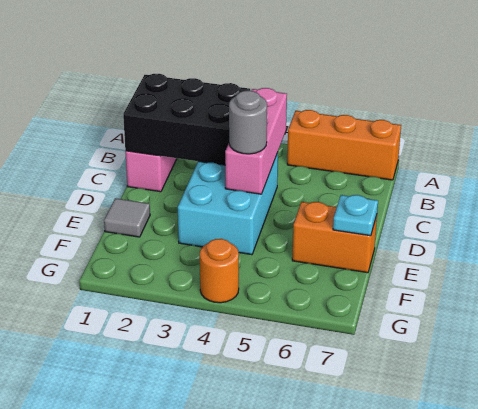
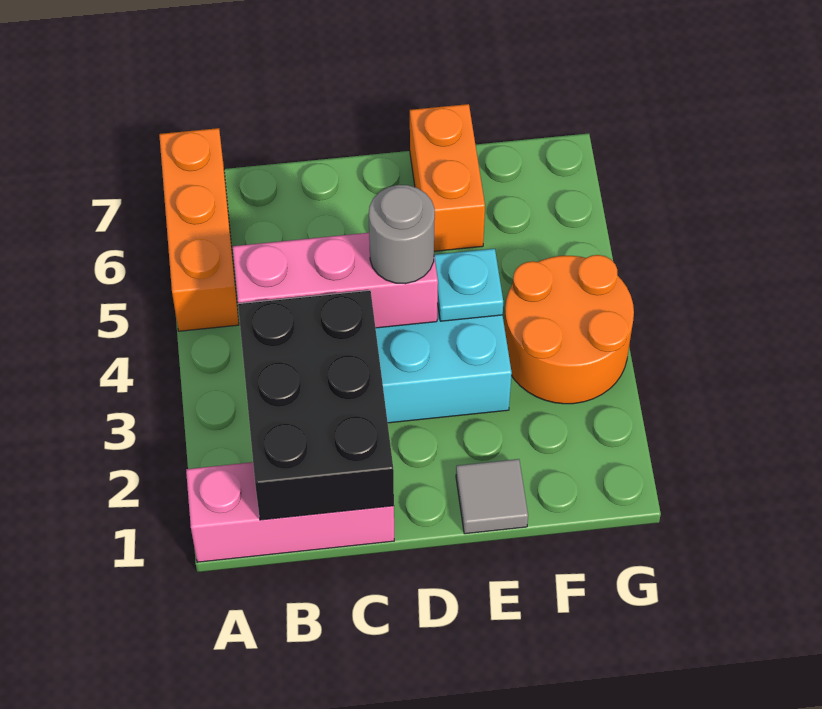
cyan plate E7 level 2 -> cyan plate E4 level 2
orange round brick G4 level 1 -> orange round brick F3:G4 level 1

